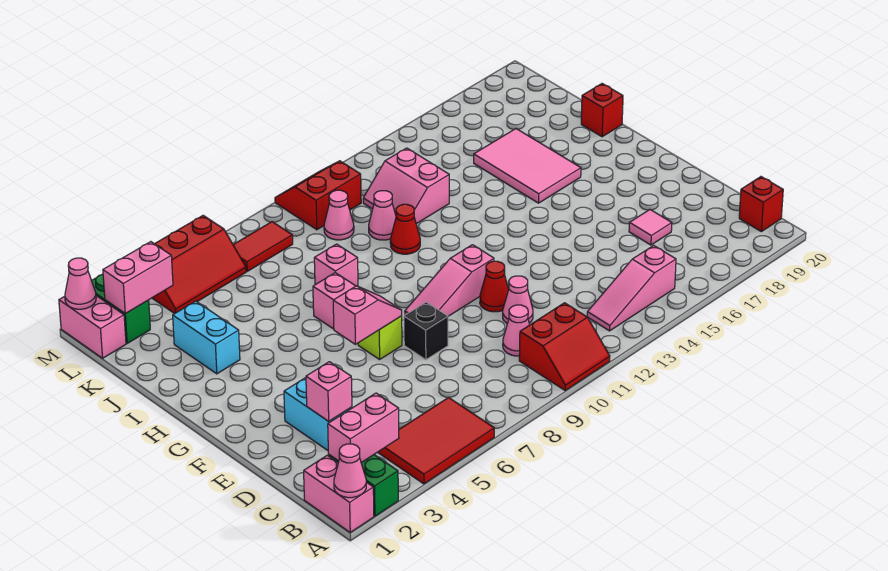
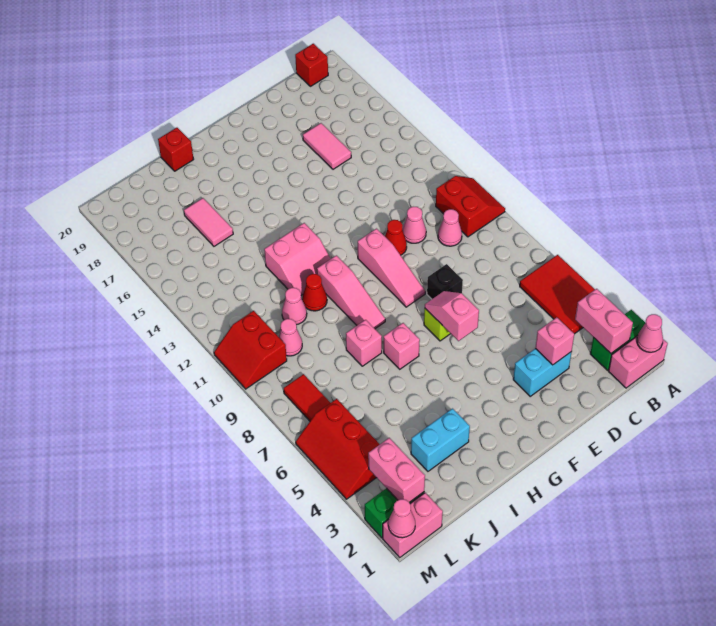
pink slope B13:B15 level 1 top 15 -> pink slope H9:H11 level 1 top 11
pink tile D17 level 1 -> pink tile D16:D17 level 1
pink tile H16:J17 level 1 -> pink tile J16:J17 level 1
pink slope J12:K13 level 1 top 13 -> pink slope H12:I13 level 1 top 13
red slope L4:M6 level 1 top M -> red slope L4:M6 level 1 top L

